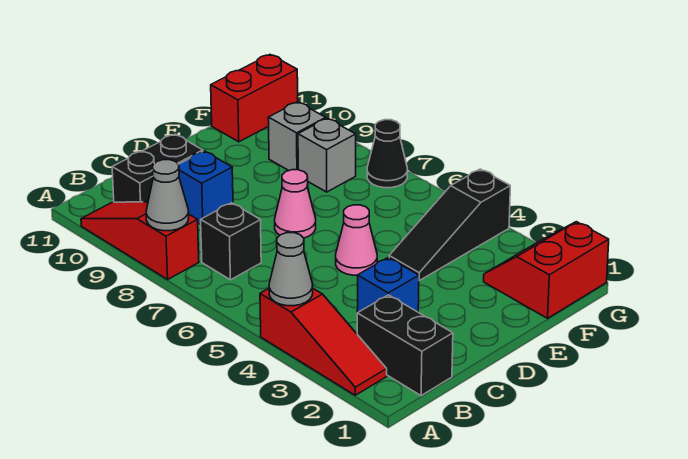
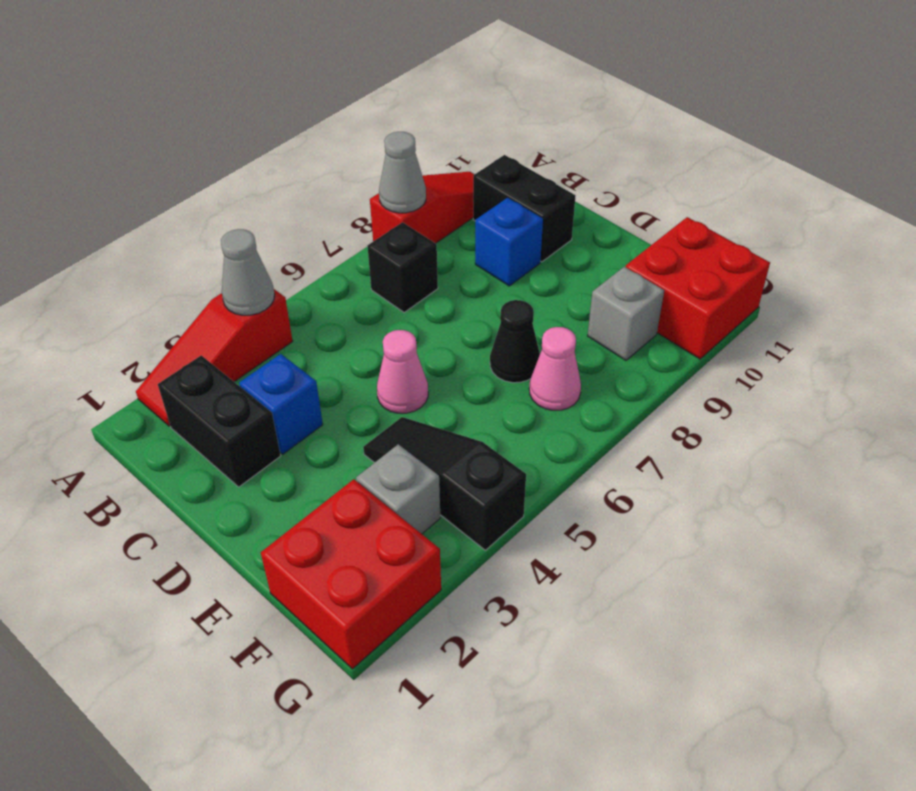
black brick B1:B2 level 1 -> black brick B2:C2 level 1
pink cone D7 level 1 -> pink cone F7 level 1
red slope F1:G2 level 1 top 1 -> red brick F1:G2 level 1
grey brick F8 level 1 -> grey brick F3 level 1
red brick F11:G11 level 1 -> red brick F10:G11 level 1
black cone G7 level 1 -> black cone E7 level 1

